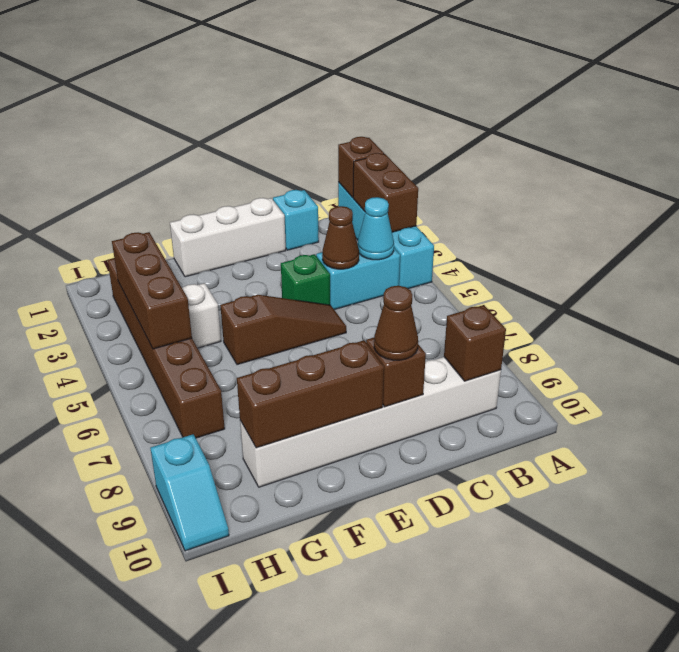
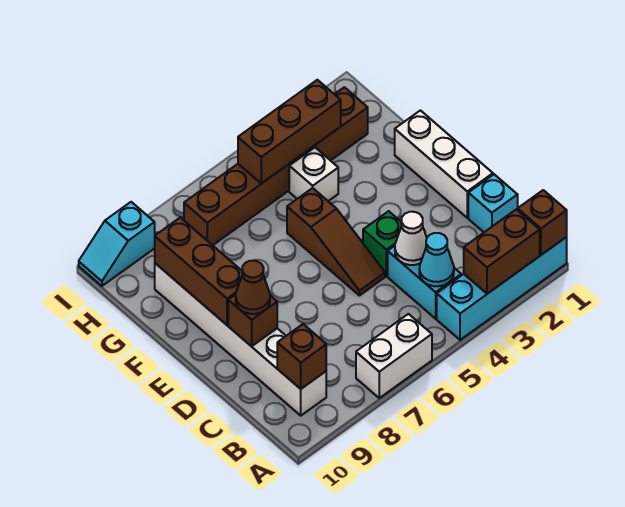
none -> white brick A6:A7 level 1
brown cone C4 level 2 -> white cone C4 level 2

